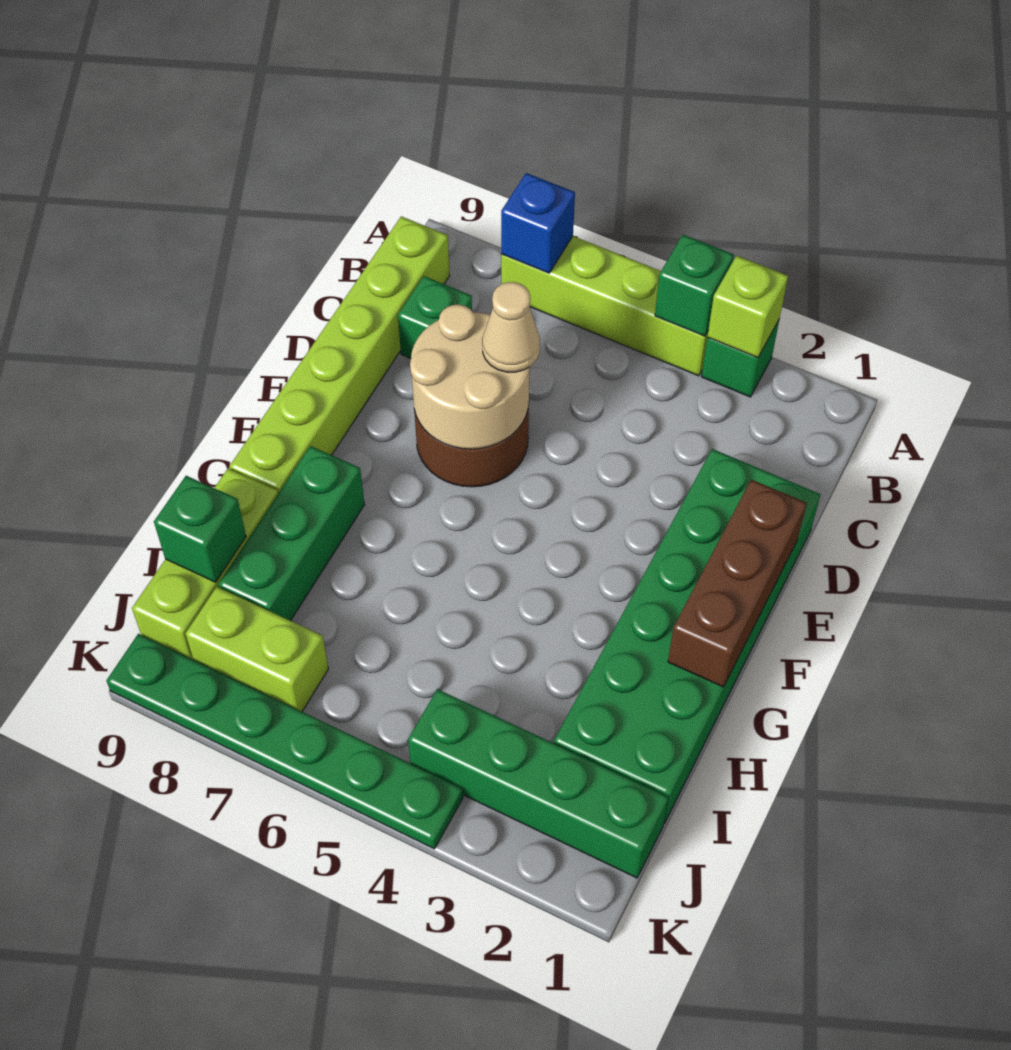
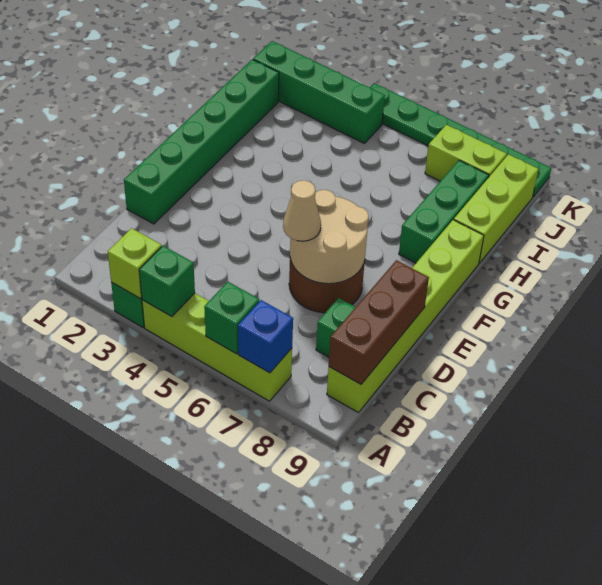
green brick D1:I2 level 1 -> green brick D1:I1 level 1
brown brick E1:G1 level 2 -> brown brick B9:D9 level 2
green brick I9 level 2 -> green brick A6 level 2

